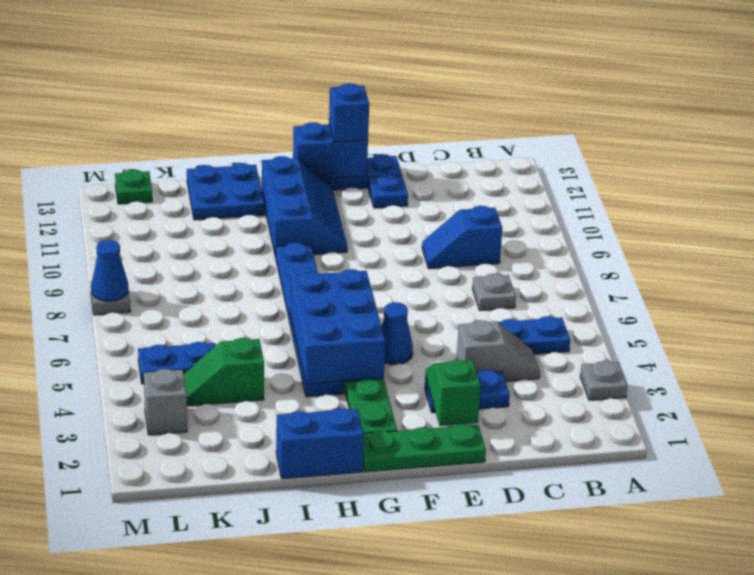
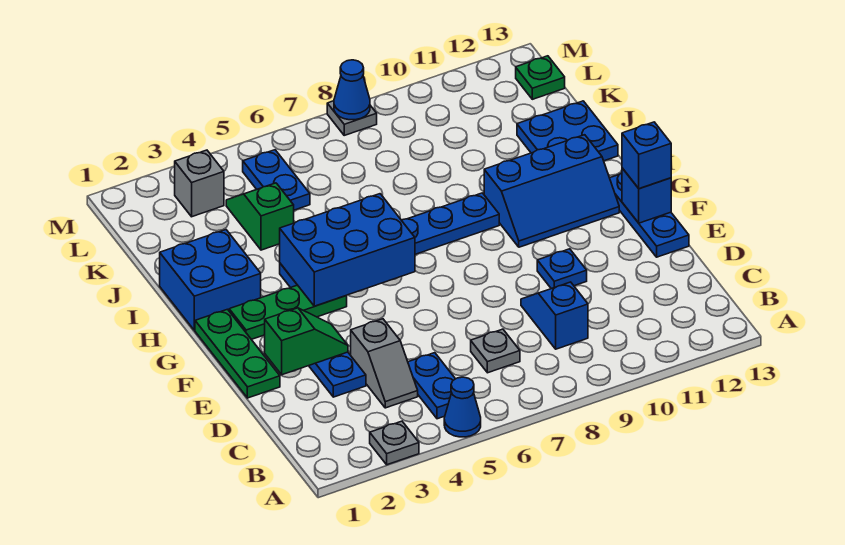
blue plate E12 level 1 -> blue plate E10 level 1
blue cone F5 level 1 -> blue cone A5 level 1
blue brick F13:G13 level 2 -> blue brick F13 level 2
blue brick H1:I1 level 1 -> blue brick H1:I2 level 1

